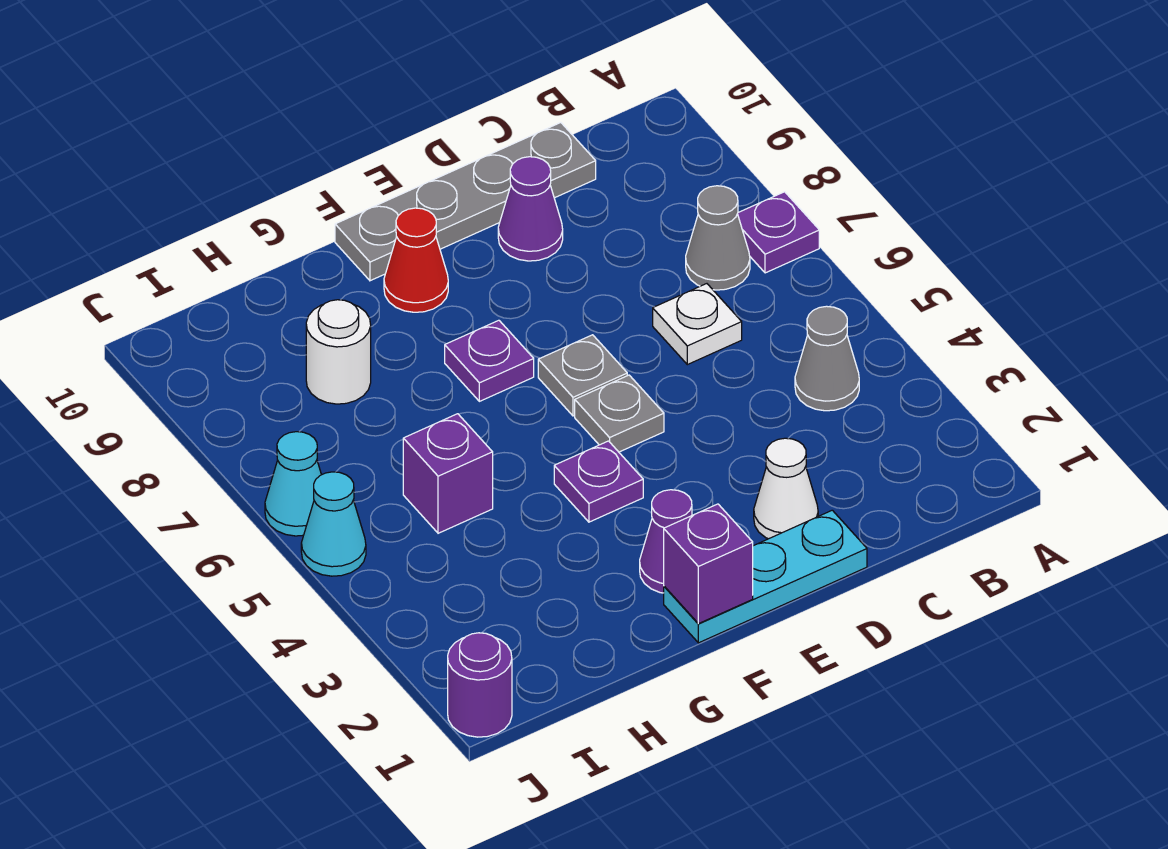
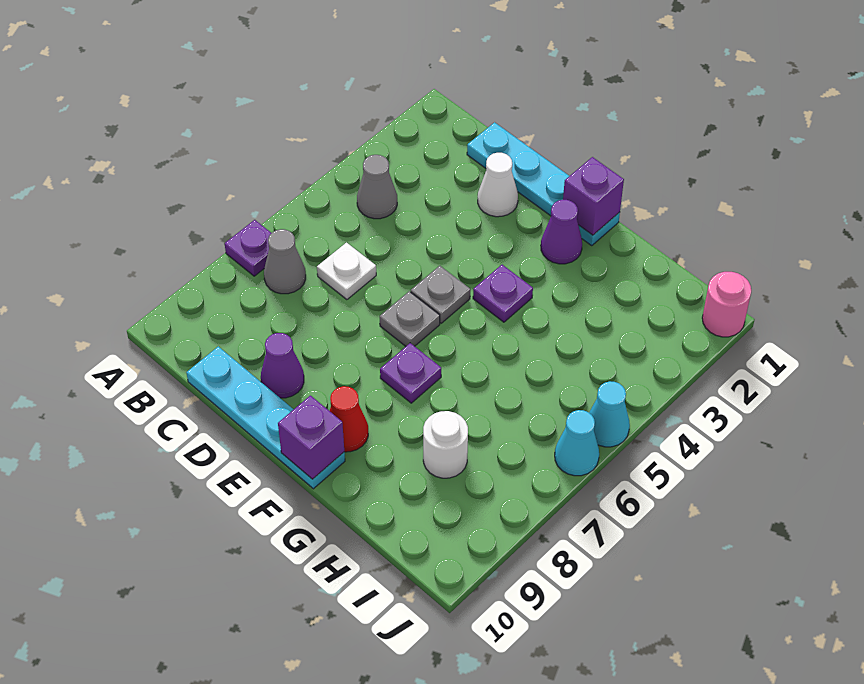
grey plate C10:F10 level 1 -> cyan plate C10:F10 level 1
cyan plate D1:F1 level 1 -> cyan plate C1:F1 level 1
purple brick H5 level 1 -> purple brick F10 level 2
purple round brick J1 level 1 -> pink round brick J1 level 1

